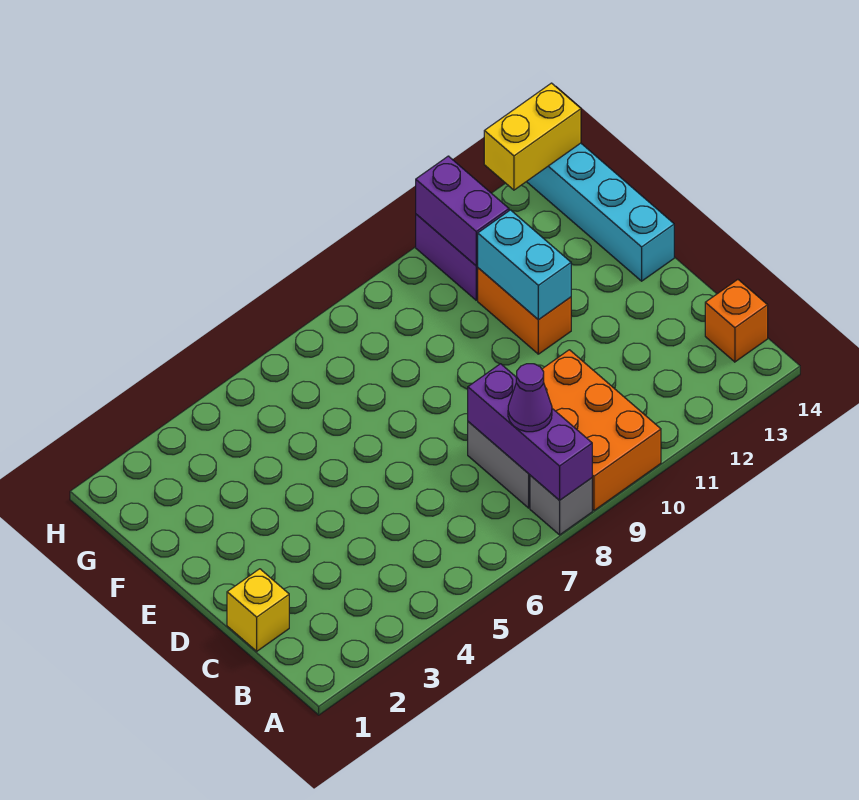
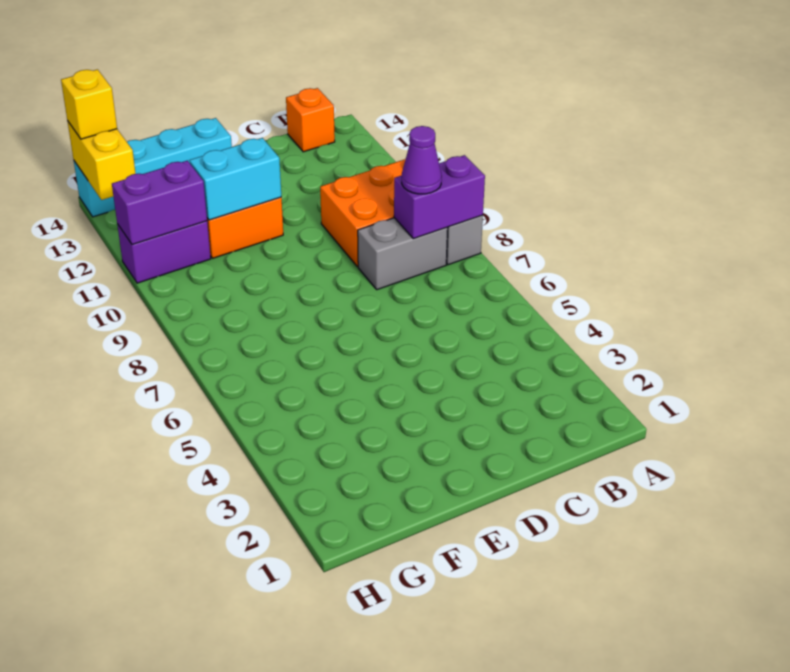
purple brick A8:C8 level 2 -> purple brick A8:B8 level 2
yellow brick C1 level 1 -> yellow brick H14 level 3

